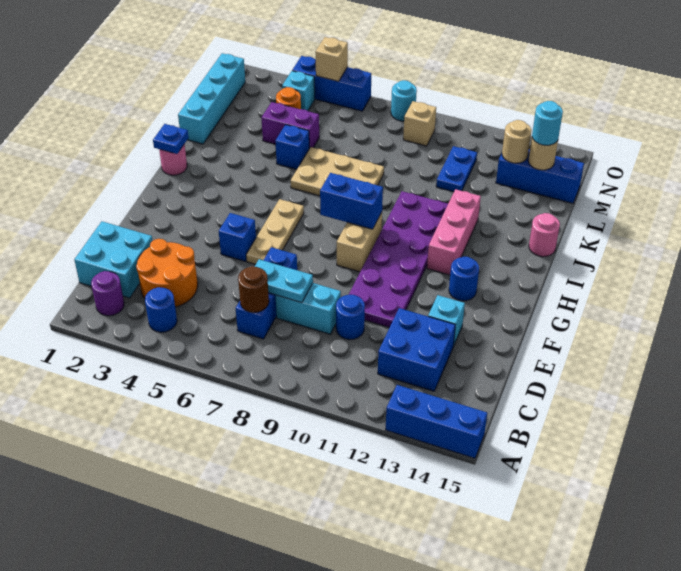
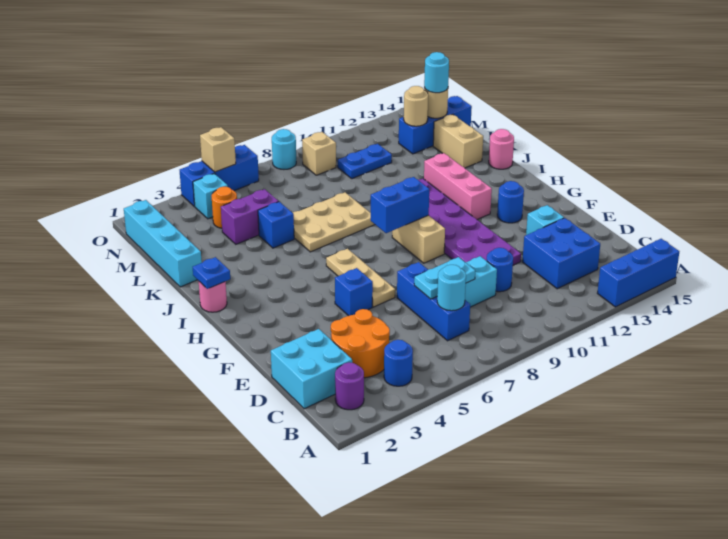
brown round brick C7 level 2 -> cyan round brick C7 level 2
none -> tan brick K14:L14 level 1
blue plate L11:M11 level 1 -> blue plate M10:M11 level 1

